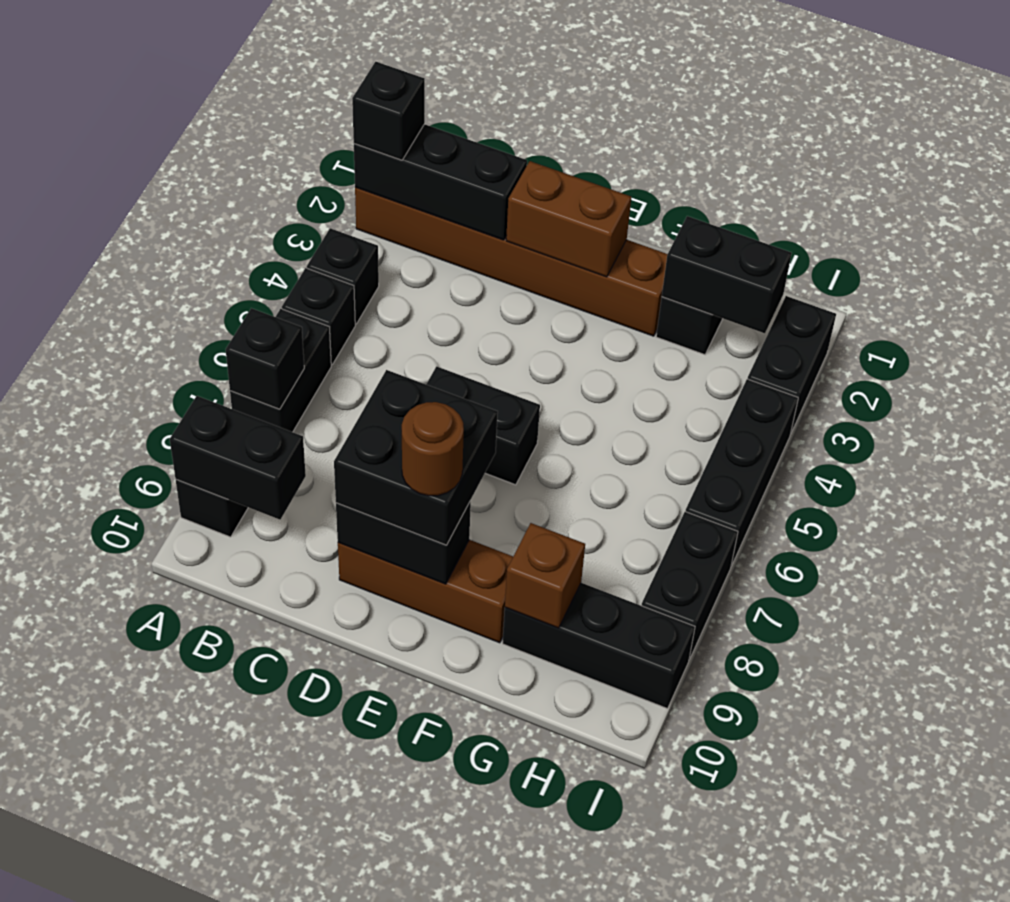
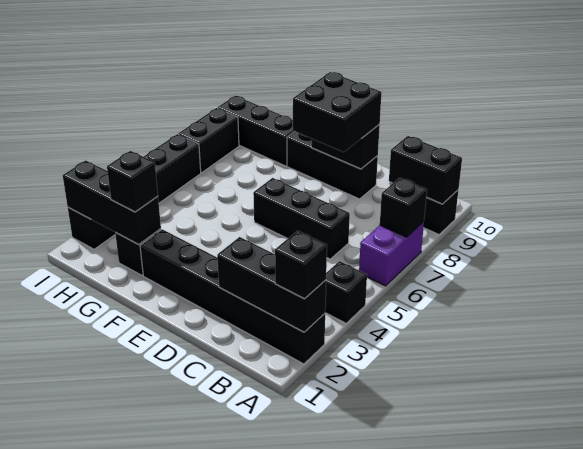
brown brick A2:F2 level 1 -> black brick A2:F2 level 1
black brick A5 level 1 -> black brick G2 level 3
black brick A6:A7 level 1 -> purple brick A6:A7 level 1
brown brick D2:E2 level 2 -> none
black brick D6:E6 level 1 -> black brick C6:E6 level 1
brown brick D9:F9 level 1 -> black brick D9:F9 level 1
brown round brick E9 level 4 -> none
black brick G2:H2 level 2 -> black brick G2:I2 level 2
brown brick G9 level 2 -> none

